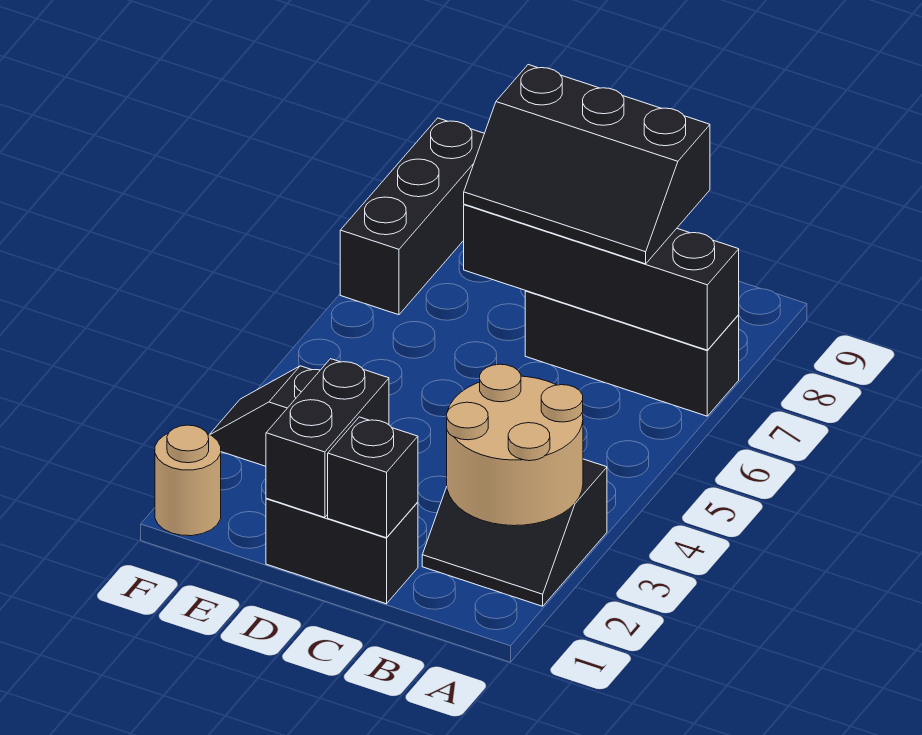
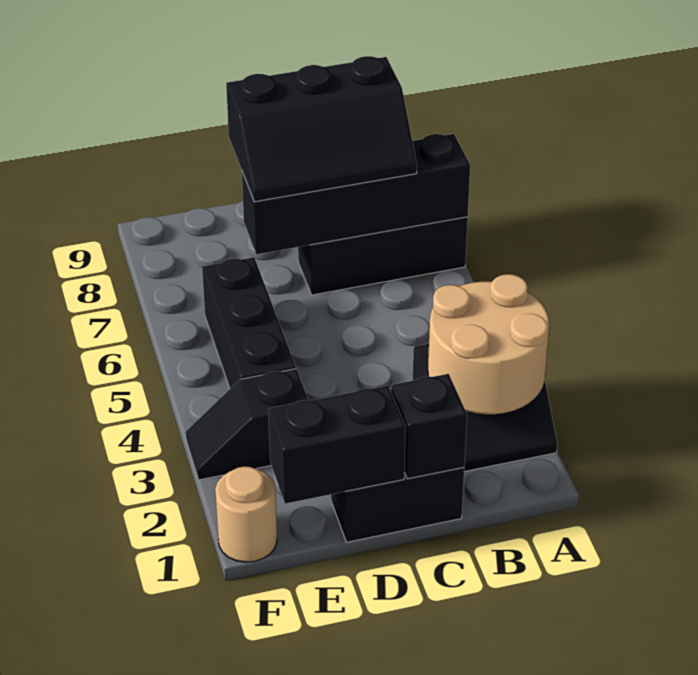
black brick D1:D2 level 2 -> black brick D1:E1 level 2
black brick F7:F9 level 1 -> black brick E4:E6 level 1

